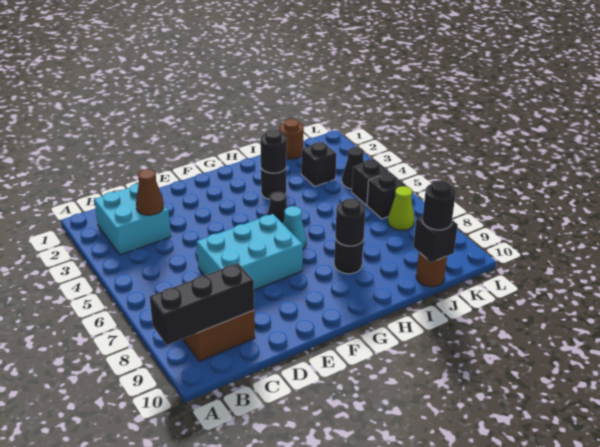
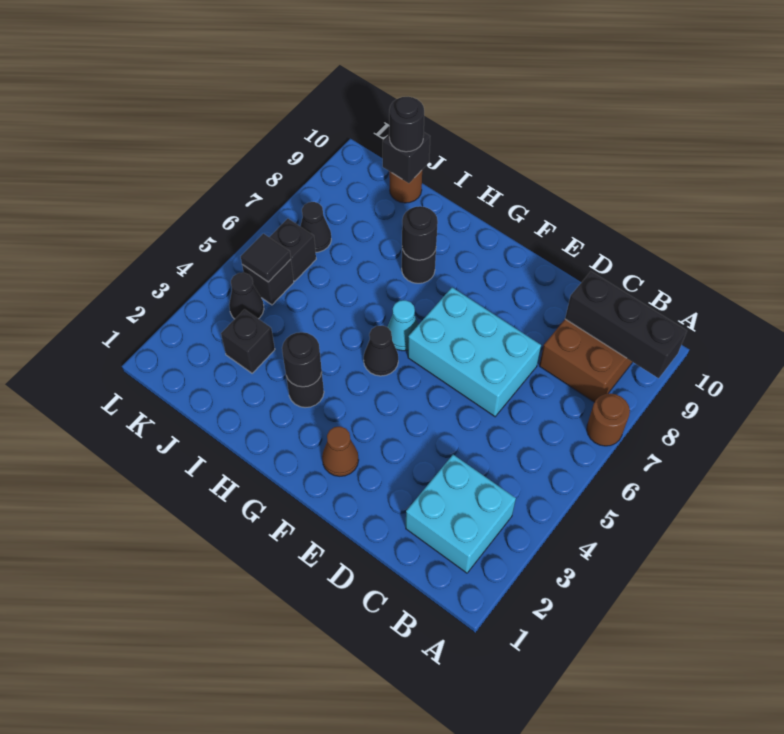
brown cone C3 level 2 -> brown cone F2 level 1
brown round brick J1 level 1 -> brown round brick A7 level 1
none -> black tile K5 level 2
lime cone K7 level 1 -> black cone K7 level 1

